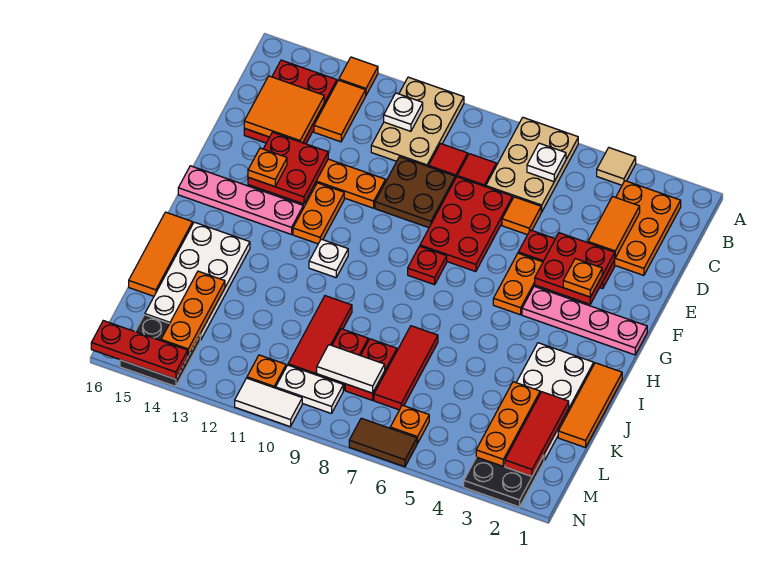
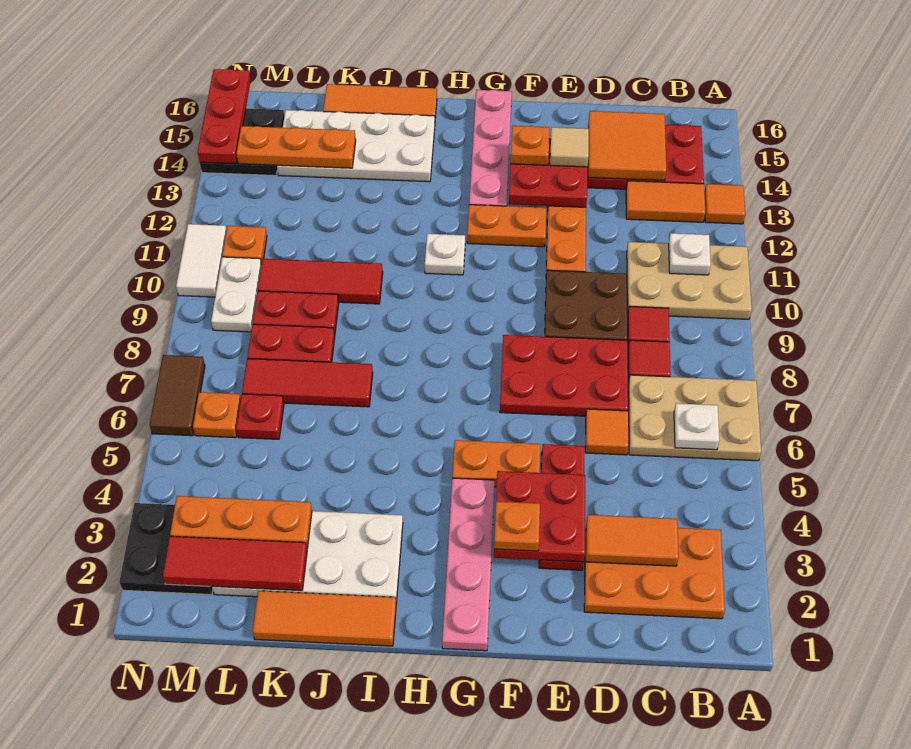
tan tile A4 level 1 -> tan tile E14 level 3
red plate G8 level 1 -> red plate L6 level 1
white tile L8:L9 level 2 -> none

